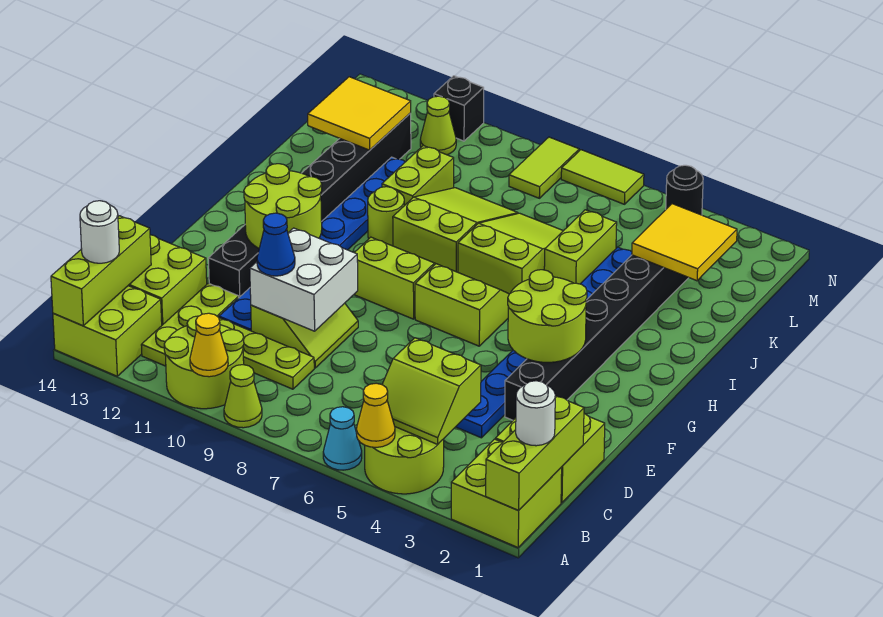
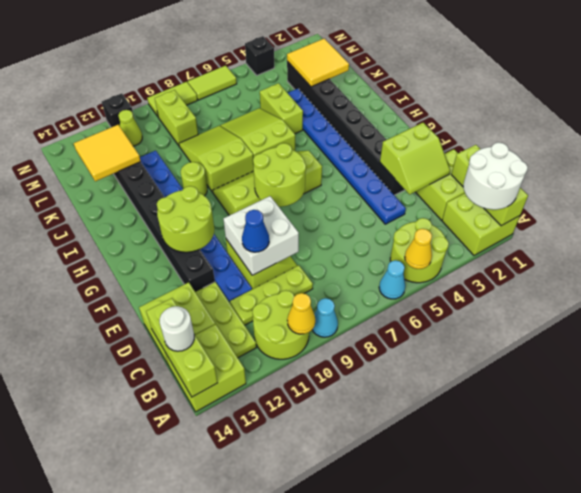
lime cone A9 level 1 -> cyan cone A9 level 1
white round brick B1 level 3 -> white round brick A1:B2 level 3
lime slope B4:C5 level 2 top C -> lime slope D2:E3 level 2 top E
lime round brick F3:G4 level 2 -> lime round brick F7:G8 level 2
lime brick J10:K10 level 1 -> lime brick L9:M9 level 1
lime tile M8:N8 level 1 -> lime tile N8:N9 level 1
black round brick N4 level 1 -> black brick N4 level 1

